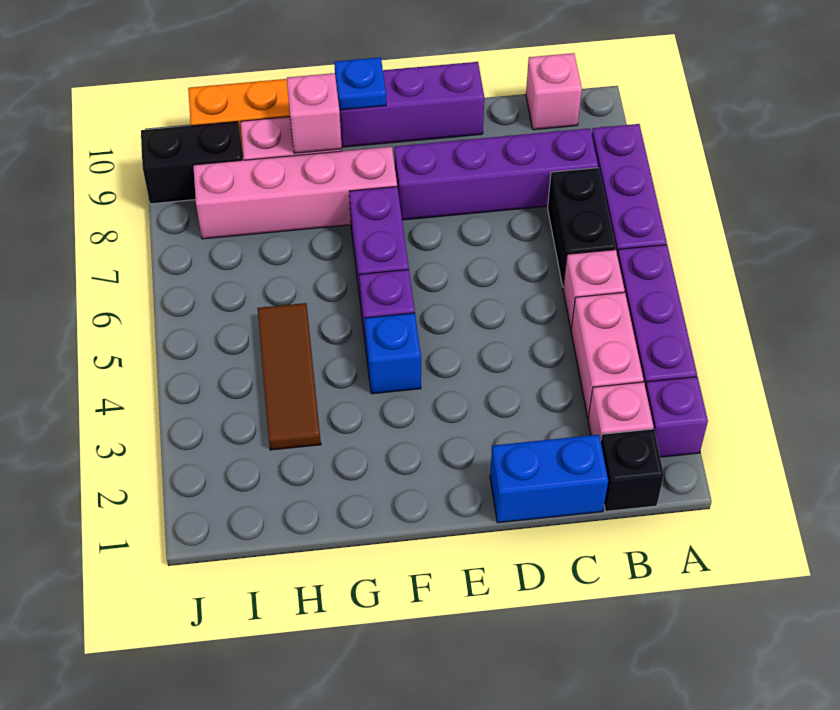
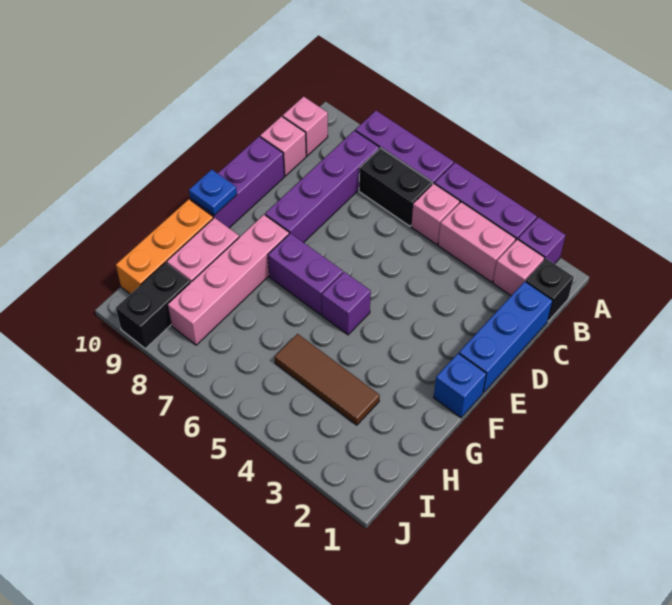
blue brick C1:D1 level 1 -> blue brick C1:E1 level 1
blue brick F4 level 1 -> blue brick F1 level 1
pink brick G9 level 2 -> pink brick C10 level 1

